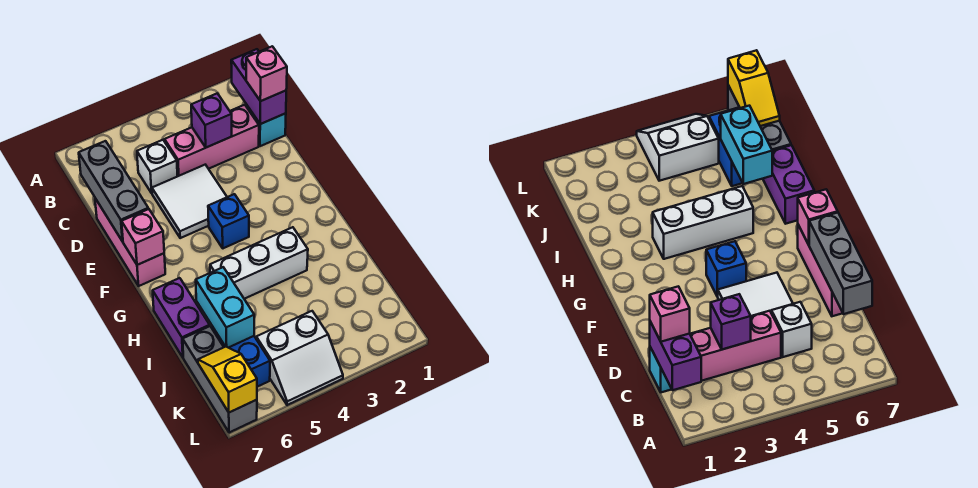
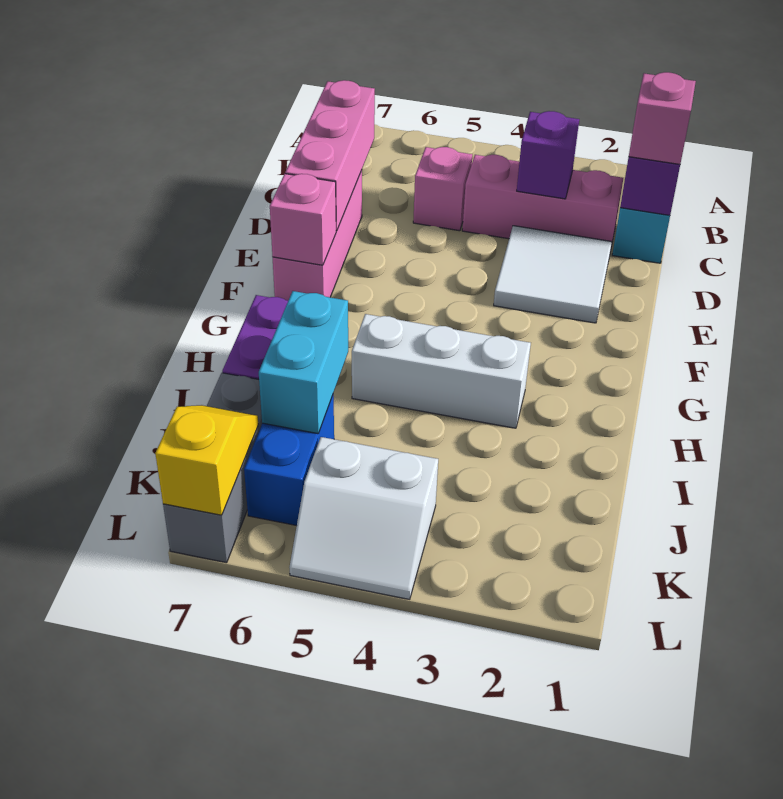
white brick C5 level 1 -> pink brick C5 level 1
grey brick C7:E7 level 2 -> pink brick C7:E7 level 2
white tile D4:E5 level 1 -> white tile D2:E3 level 1
blue brick F4 level 1 -> none

